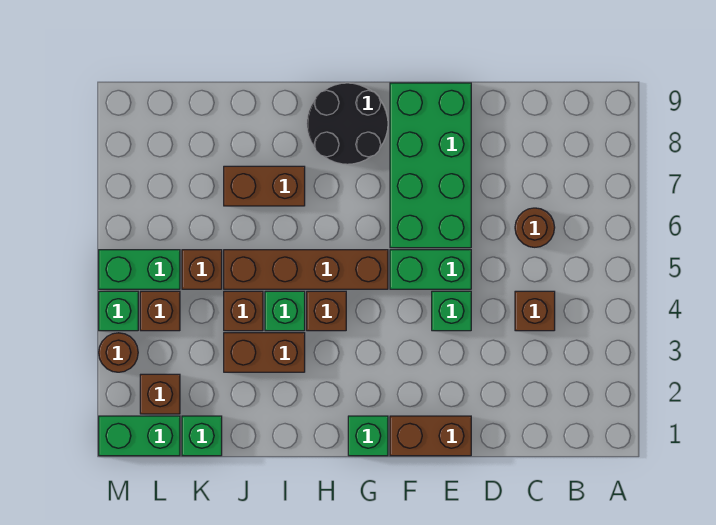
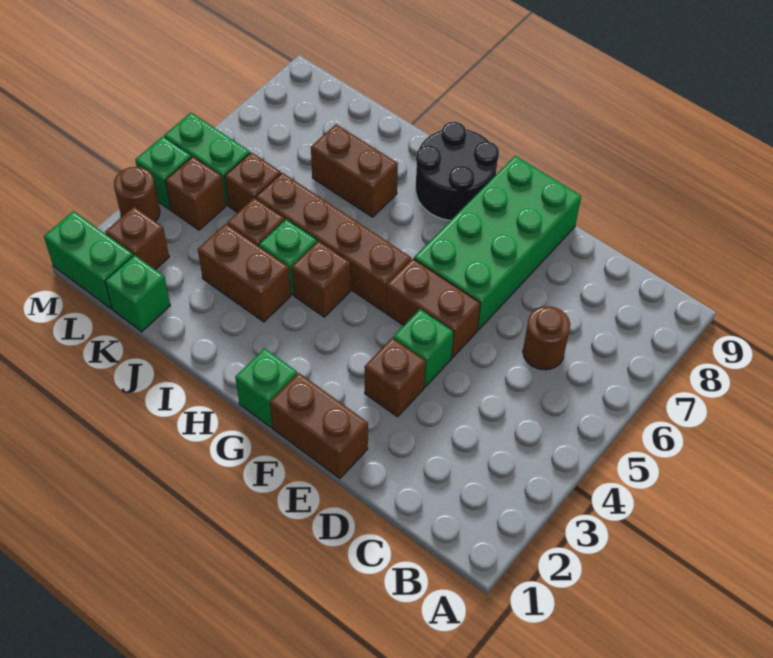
brown brick C4 level 1 -> brown brick E3 level 1
green brick E5:F5 level 1 -> brown brick E5:F5 level 1

